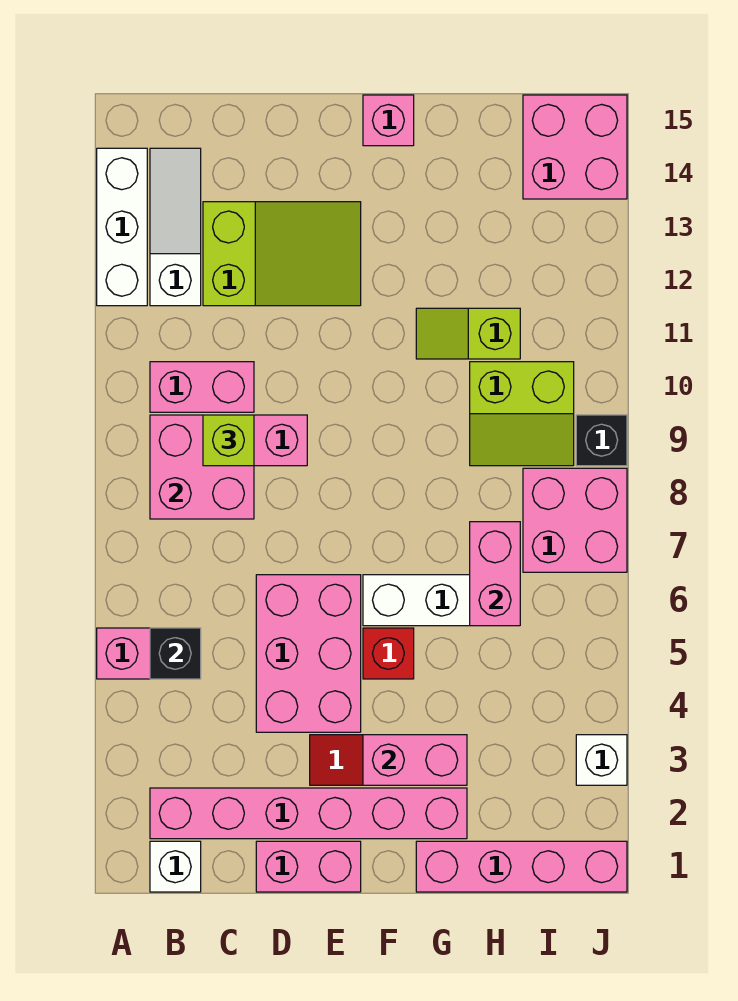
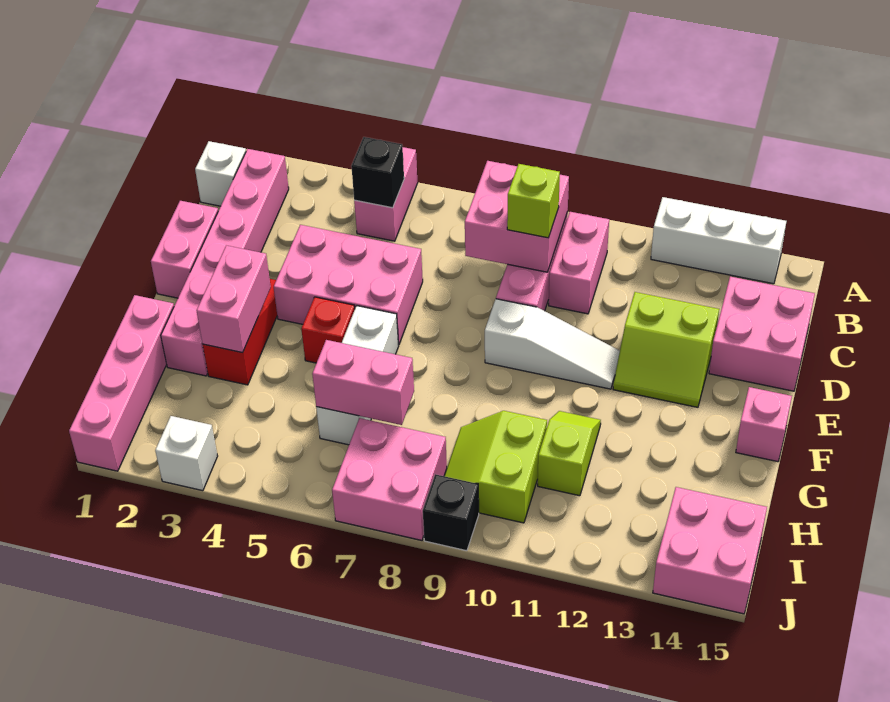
white slope B12:B14 level 1 top 12 -> white slope E9:E11 level 1 top 9
lime slope C12:E13 level 1 top C -> lime slope D12:E13 level 1 top D
none -> pink brick C14:D15 level 1

